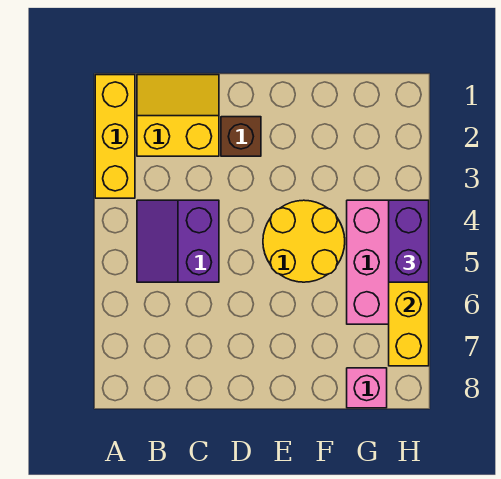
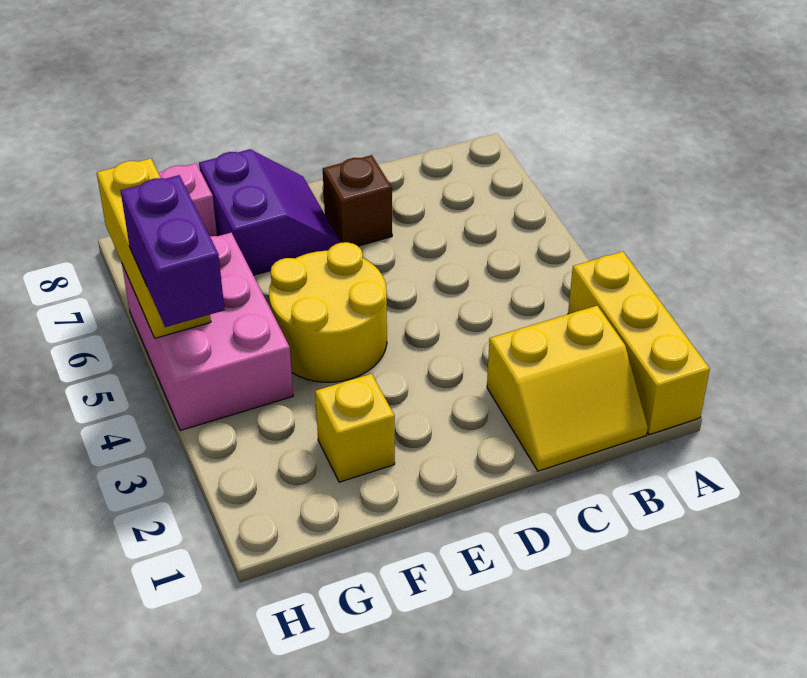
purple slope B4:C5 level 1 top C -> purple slope E7:F8 level 1 top F
brown brick D2 level 1 -> brown brick D7 level 1
none -> yellow brick F2 level 1

